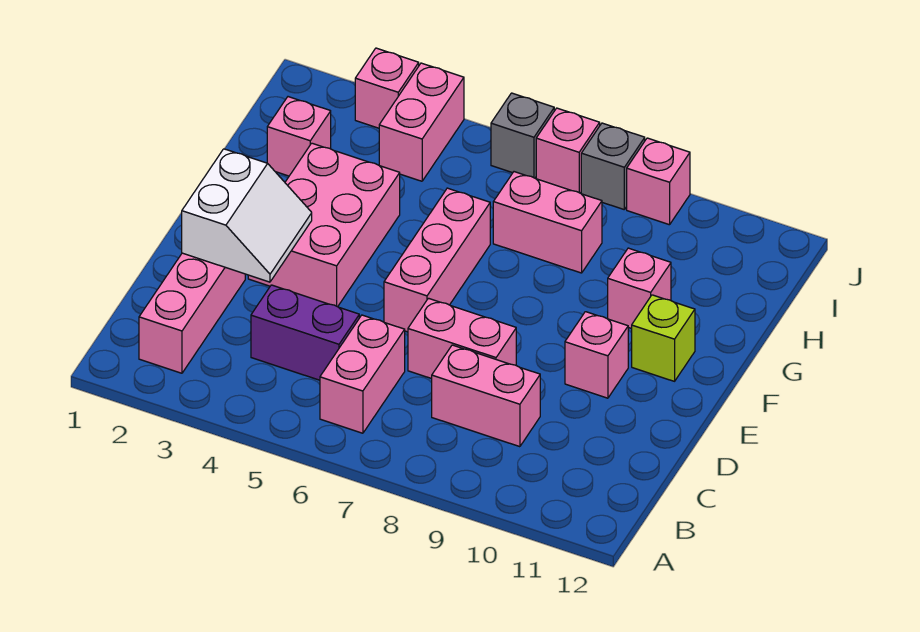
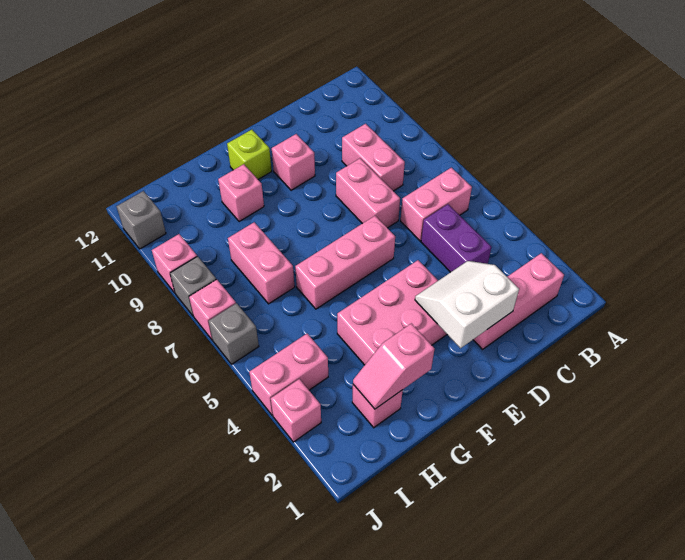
none -> pink slope G2:H2 level 2 top G
none -> grey brick J11 level 1

